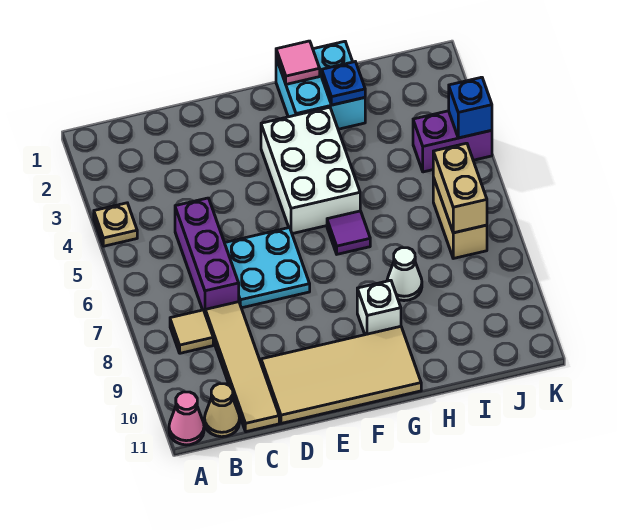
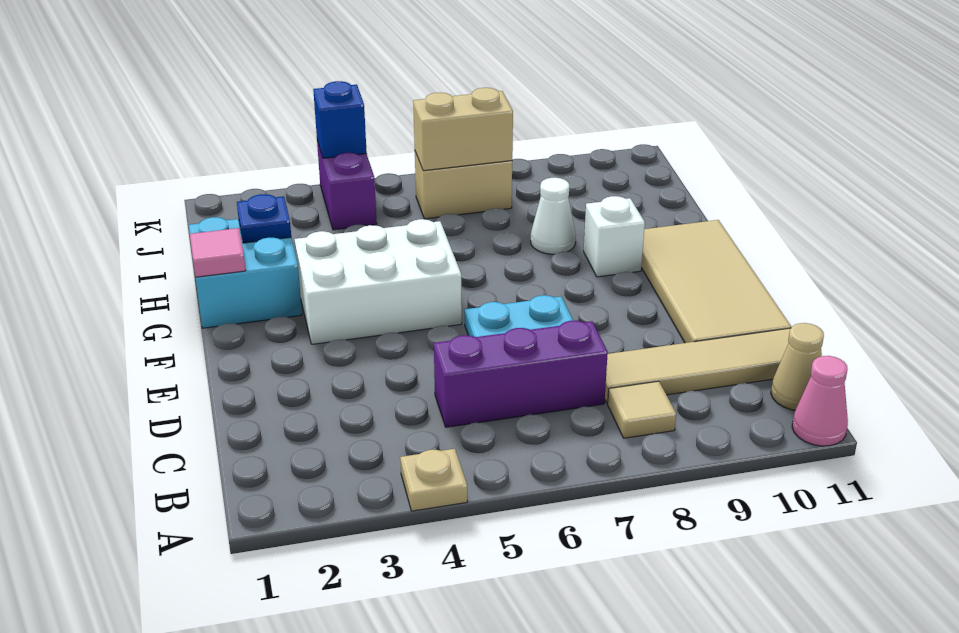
purple tile G6 level 1 -> none

